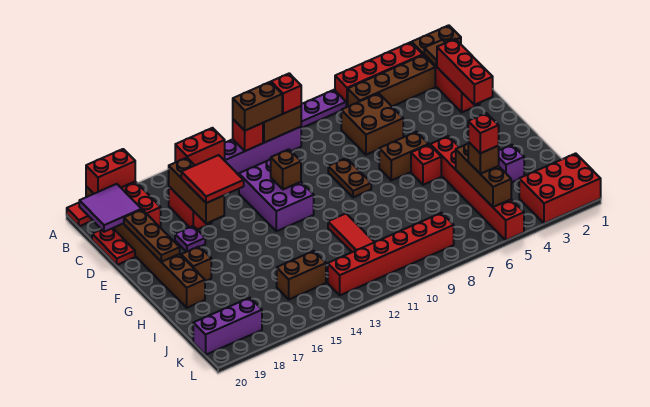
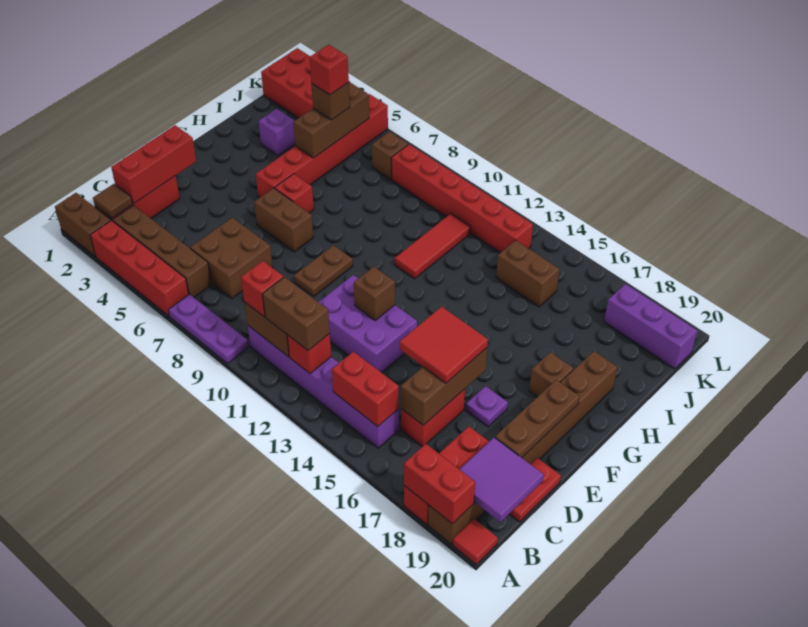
purple brick D12:F13 level 1 -> purple brick D11:E13 level 1
none -> brown brick K7 level 1

